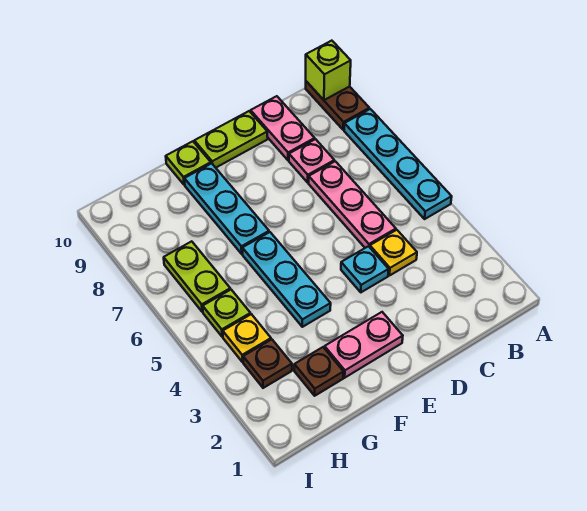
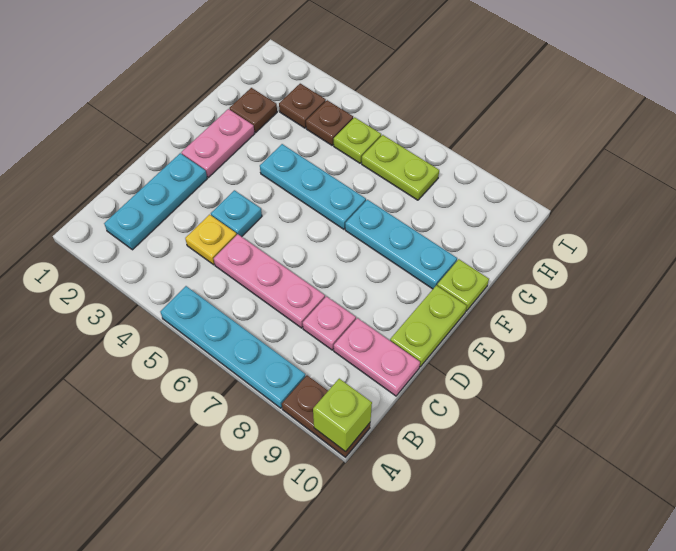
none -> cyan plate B2:D2 level 1
yellow plate H4 level 1 -> brown plate H4 level 1

